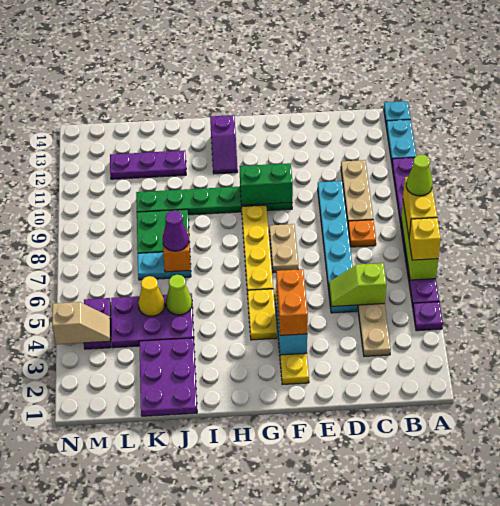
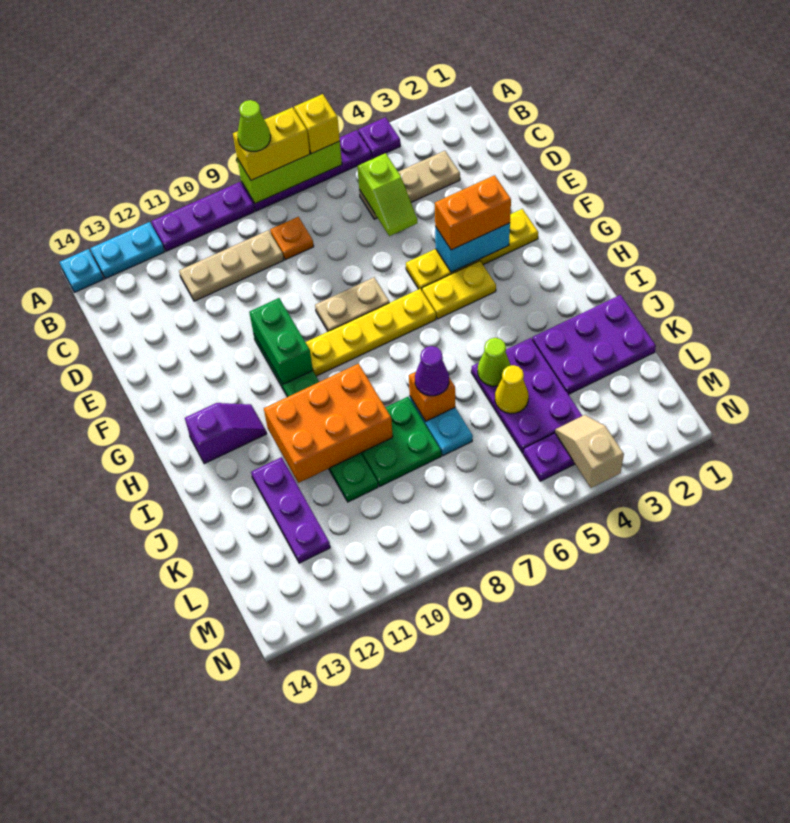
cyan plate D5:D10 level 1 -> none
none -> orange brick I9:J11 level 2

